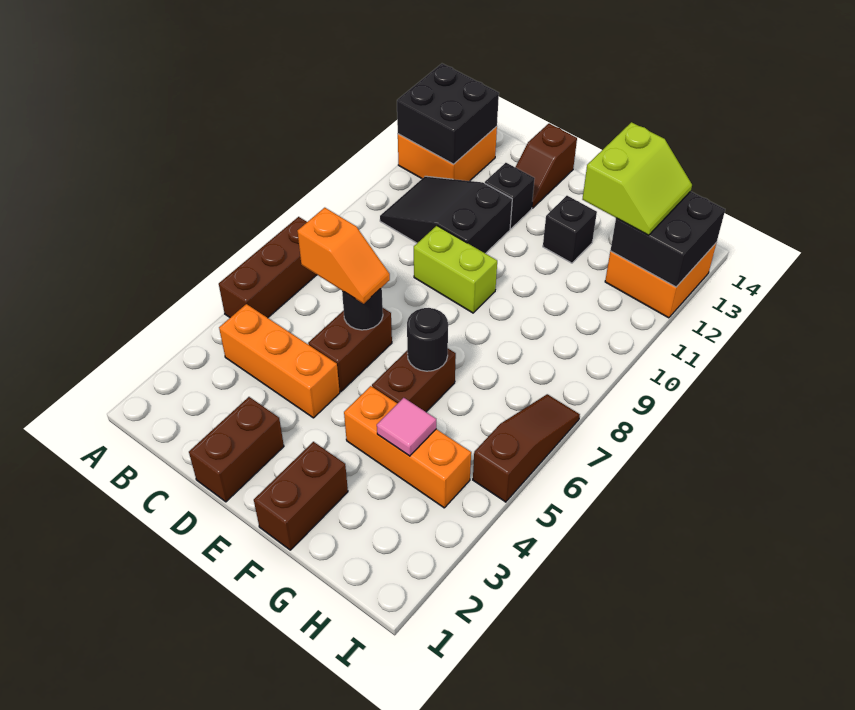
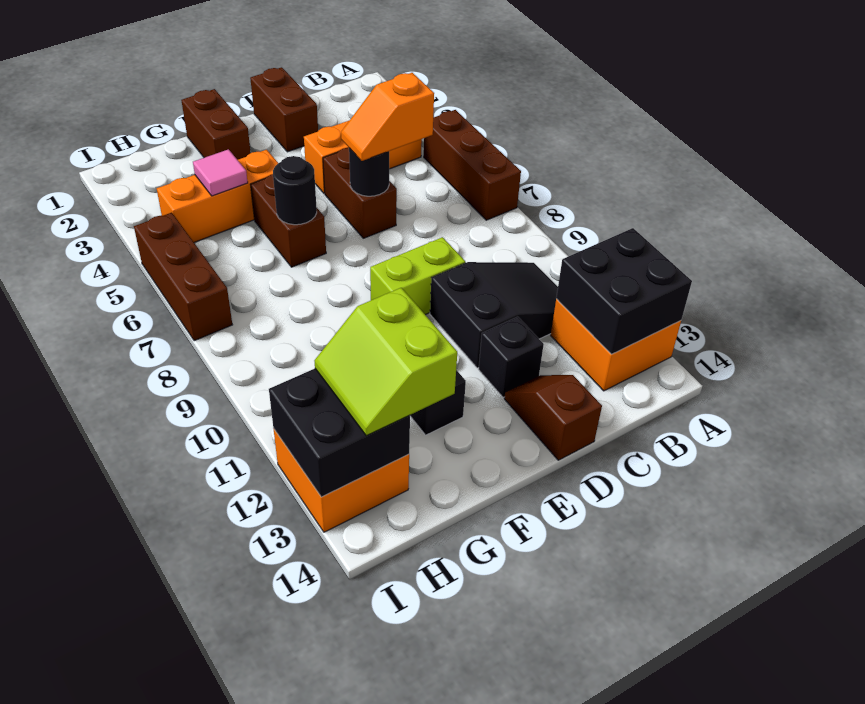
brown slope I5:I7 level 1 top 5 -> brown brick I5:I7 level 1

